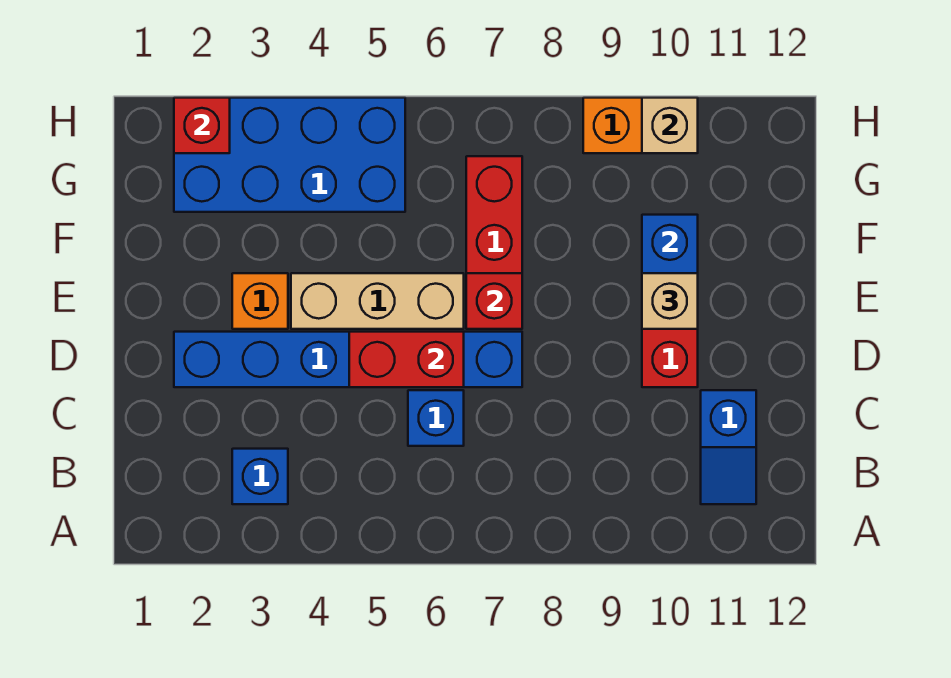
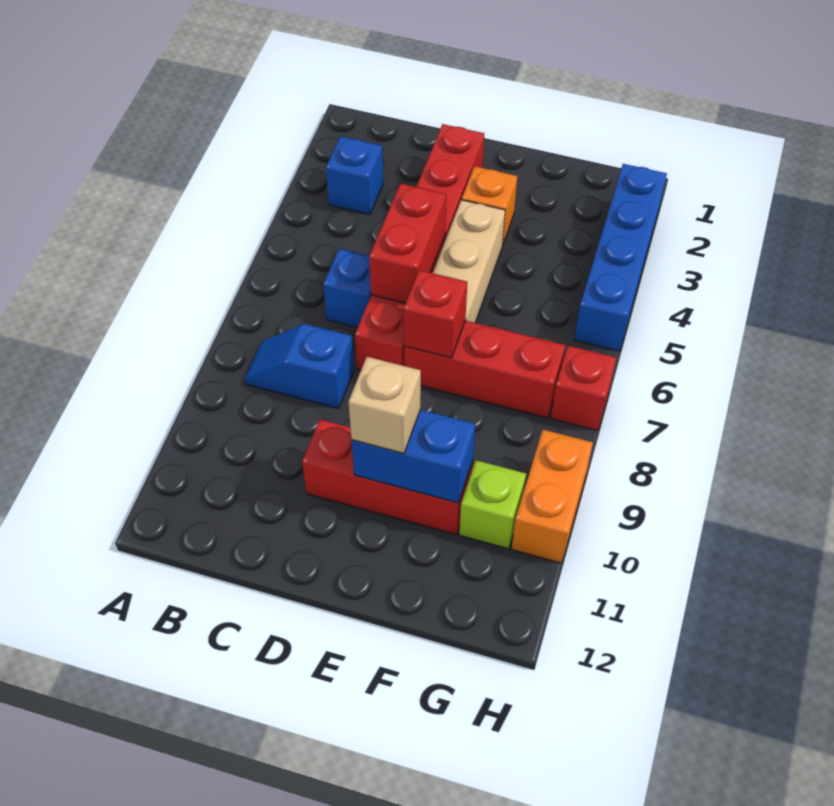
blue slope B11:C11 level 1 top C -> blue slope B8:C8 level 1 top C
blue brick D2:D7 level 1 -> red brick D2:D7 level 1
blue brick G2:H5 level 1 -> blue brick H2:H5 level 1
none -> lime brick G10 level 1
red brick H2 level 2 -> red brick H7 level 1
tan brick H10 level 2 -> none

